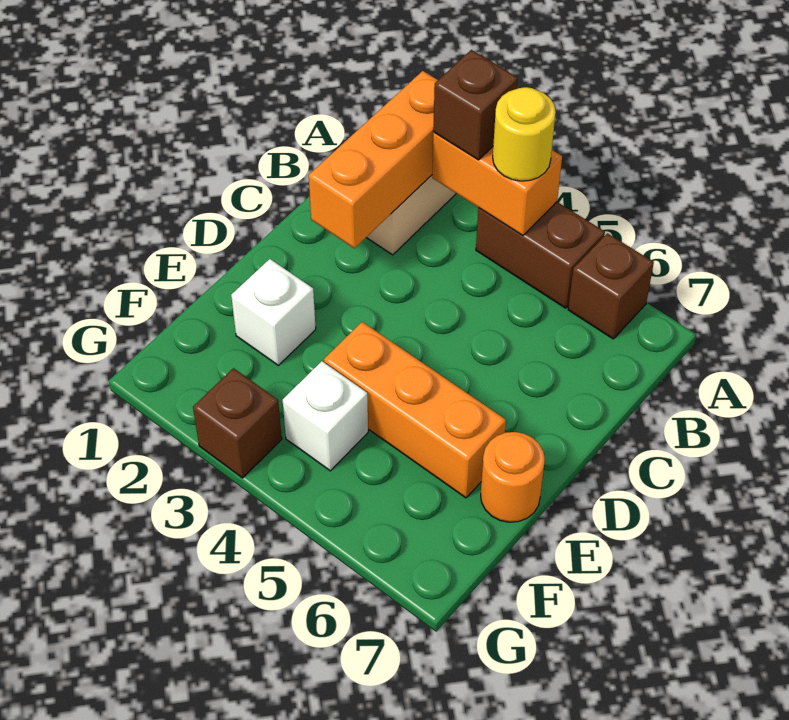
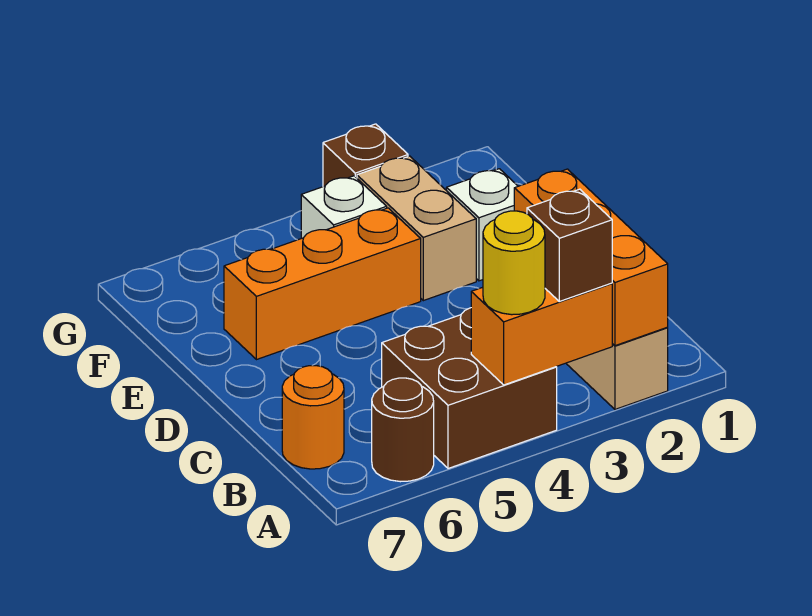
brown brick A4:A5 level 1 -> brown brick A4:B5 level 1
brown brick A6 level 1 -> brown round brick A6 level 1
none -> tan brick E3:F3 level 1
orange round brick E7 level 1 -> orange round brick B7 level 1

